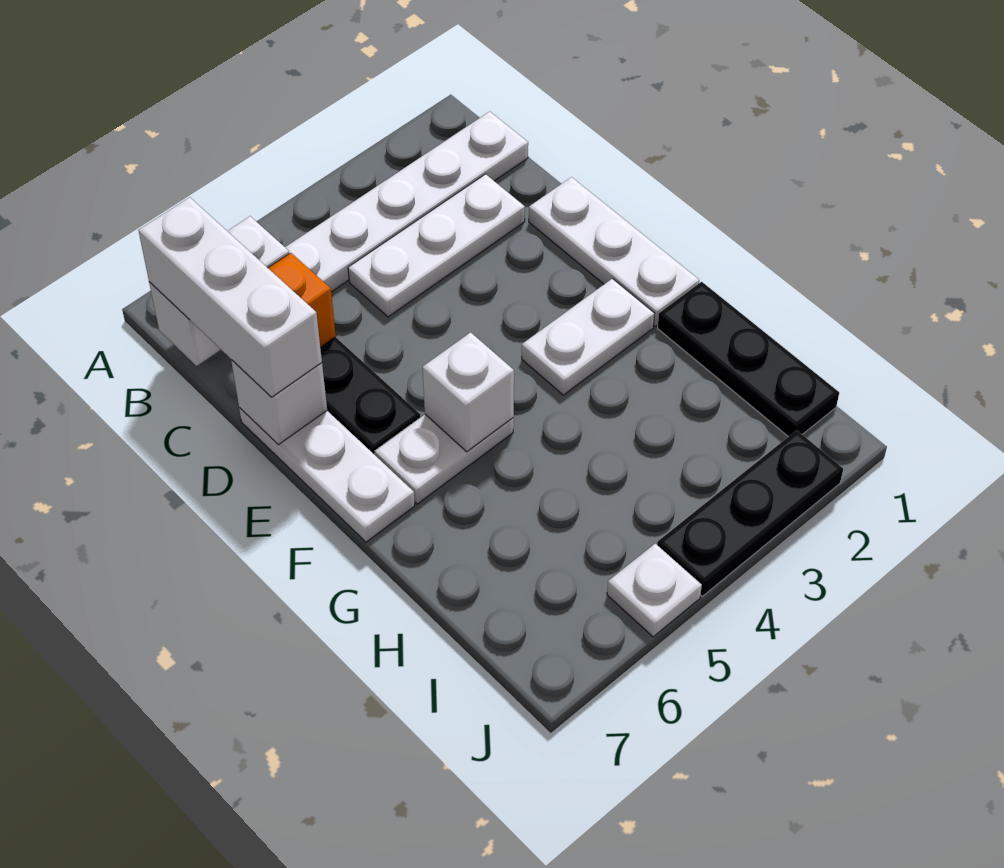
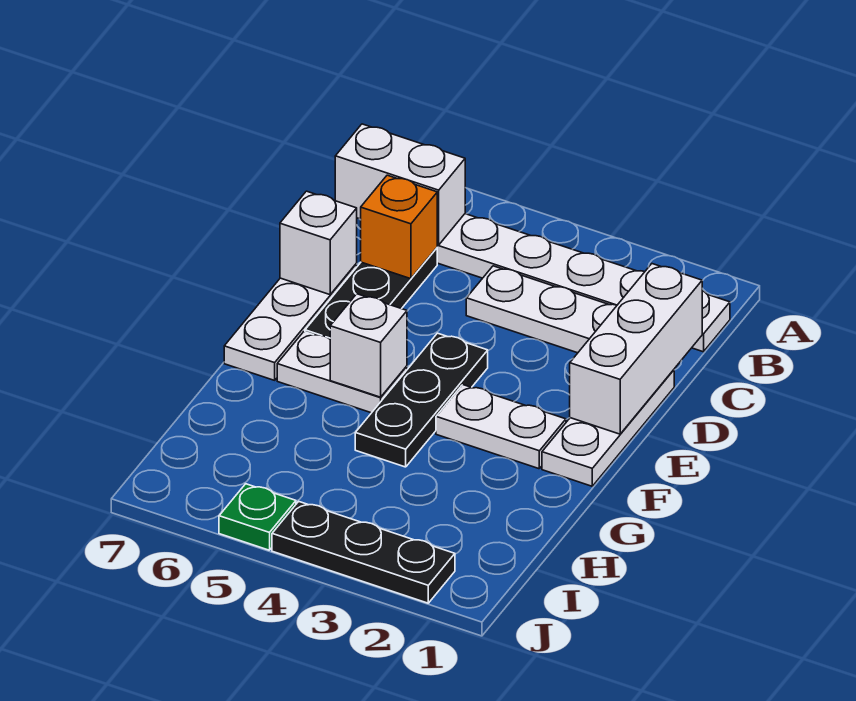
white brick B7:D7 level 3 -> white brick C1:E1 level 2
black plate G1:I1 level 1 -> black plate E4:G4 level 1
white plate J5 level 1 -> green plate J5 level 1

